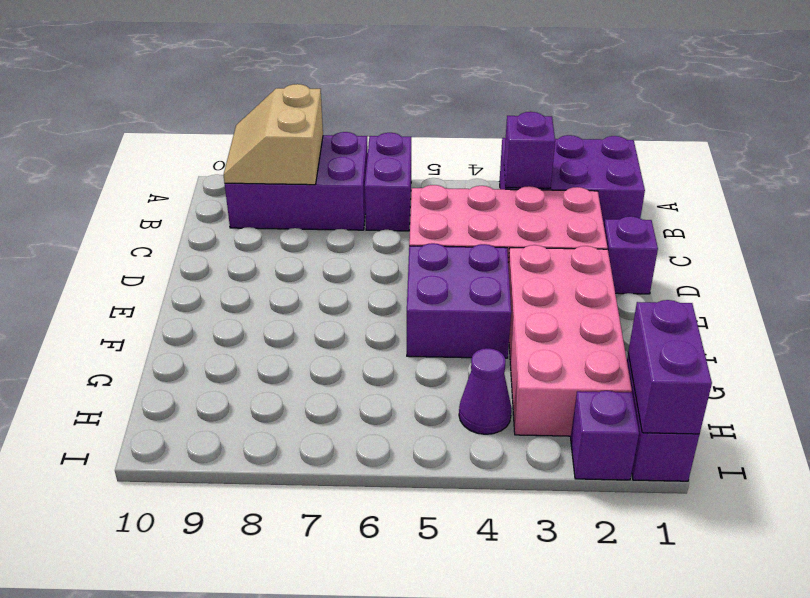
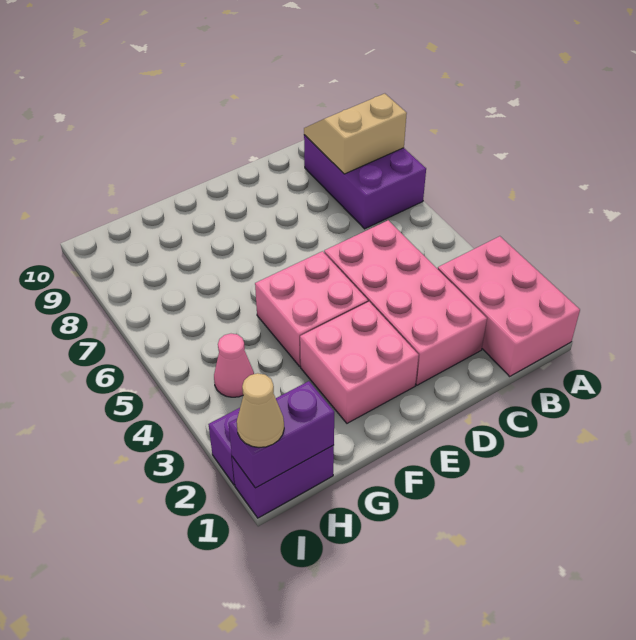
purple brick A1:B3 level 1 -> pink brick A1:B3 level 1
purple brick A6:B6 level 1 -> none
purple brick B3 level 2 -> none
purple brick D1 level 1 -> none
pink brick E2:H3 level 1 -> pink brick E2:F3 level 1
purple brick E4:F5 level 1 -> pink brick E4:F5 level 1
purple cone H4 level 1 -> pink cone H4 level 1
none -> tan cone I1 level 3

